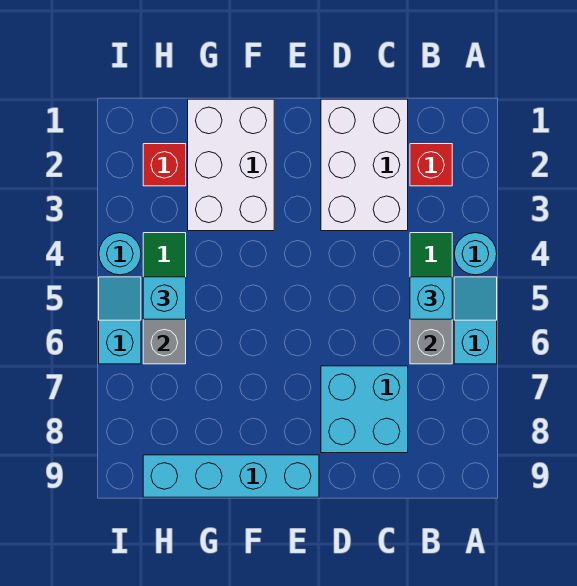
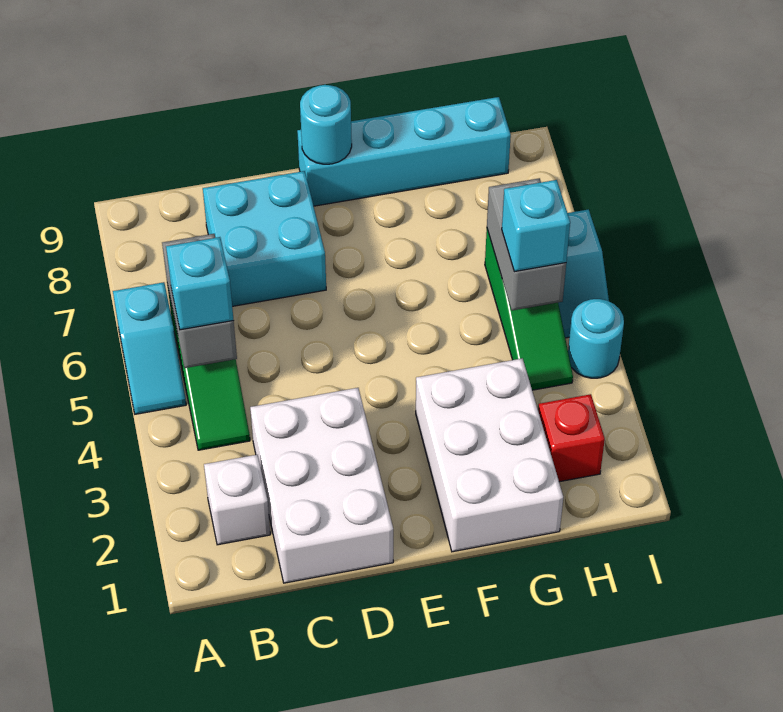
cyan round brick A4 level 1 -> cyan round brick E9 level 2
red brick B2 level 1 -> white brick B2 level 1

